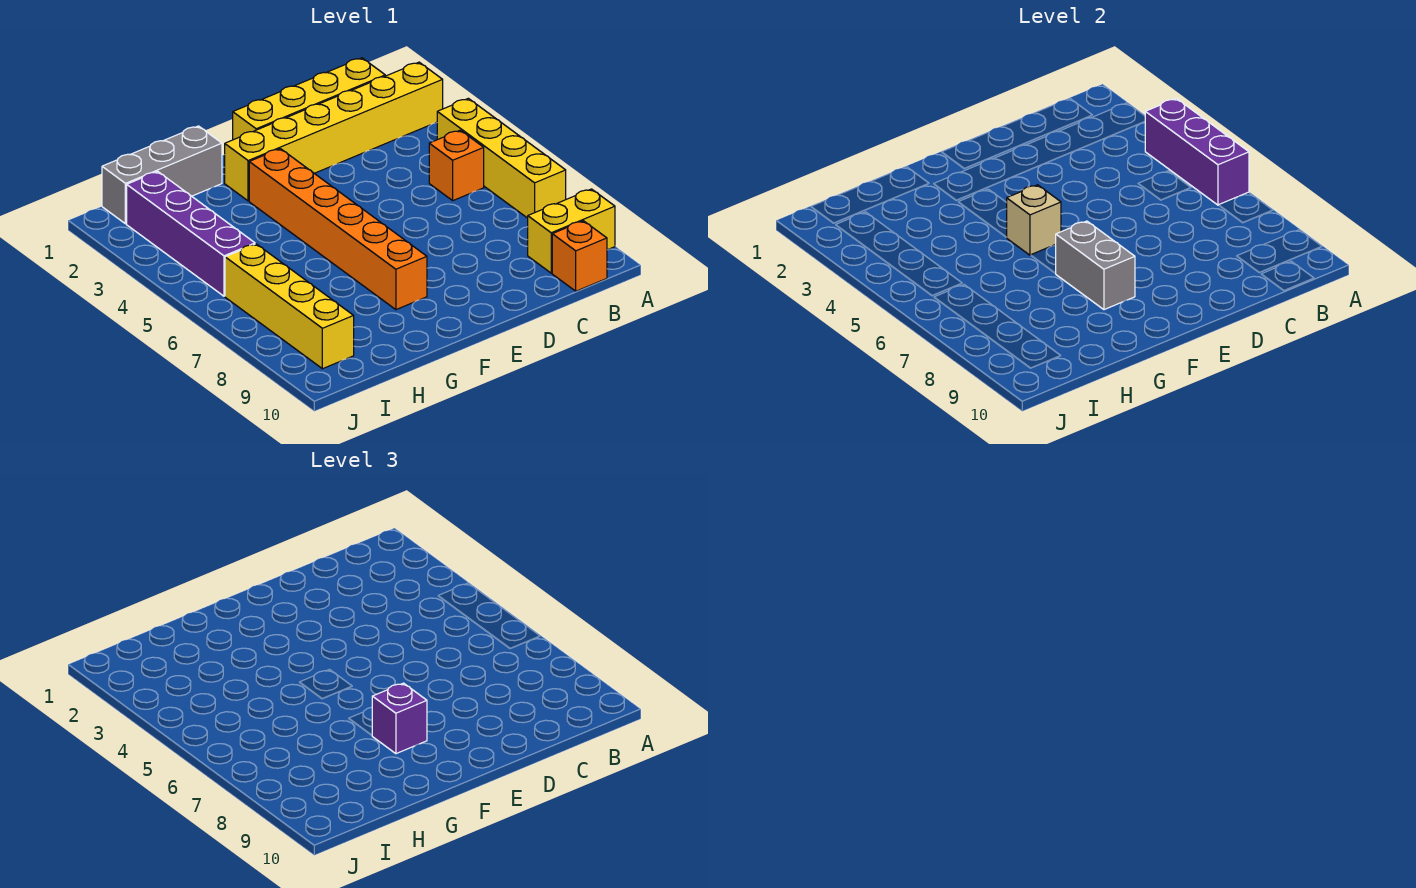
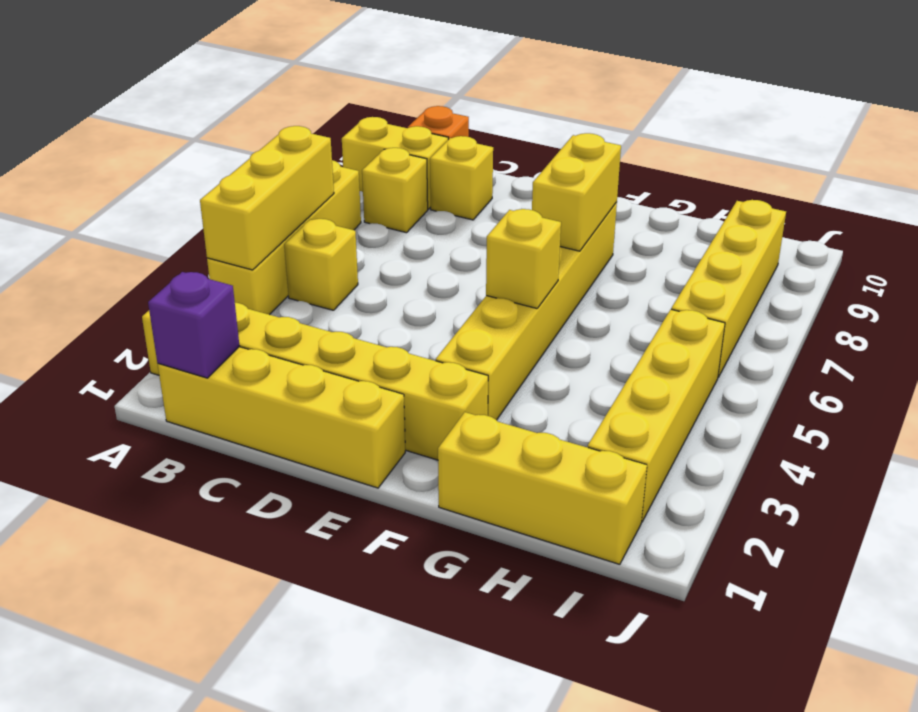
purple brick A4:A6 level 2 -> yellow brick A4:A6 level 2
orange brick B5 level 1 -> yellow brick B5 level 1
none -> yellow brick B8 level 1
none -> yellow brick C9 level 1
orange brick F3:F8 level 1 -> yellow brick F3:F8 level 1
tan brick F5 level 2 -> yellow brick F5 level 2
grey brick F7:F8 level 2 -> yellow brick F7:F8 level 2
purple brick F8 level 3 -> purple brick B1 level 2
grey brick G1:I1 level 1 -> yellow brick G1:I1 level 1
purple brick I2:I5 level 1 -> yellow brick I2:I5 level 1

